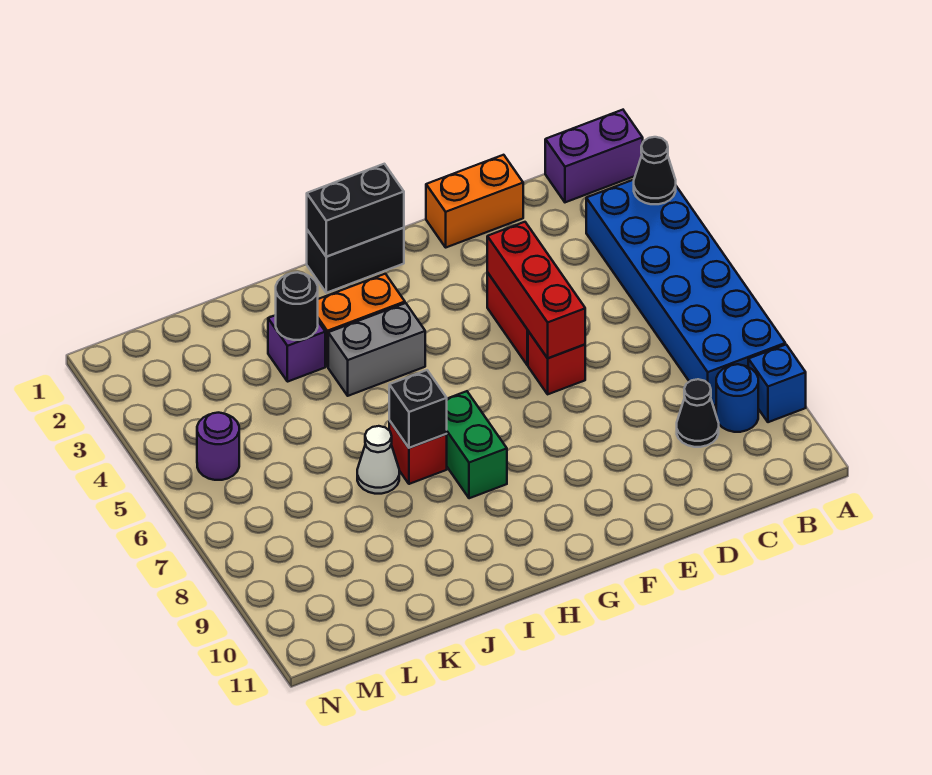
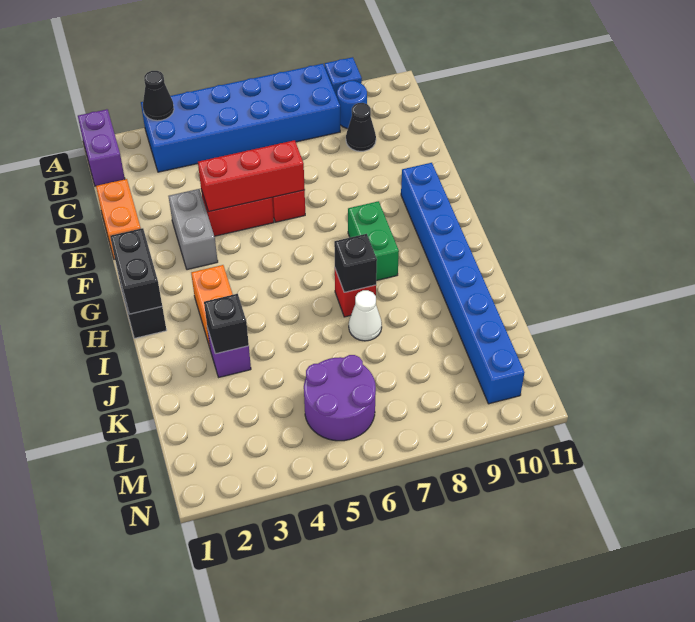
none -> blue brick F10:M10 level 1
grey brick H4:I4 level 1 -> grey brick E3:F3 level 1
green brick H7:H8 level 1 -> green brick G8:H8 level 1
black round brick J3 level 2 -> black brick J3 level 2
purple round brick M5 level 1 -> purple round brick L5:M6 level 1

